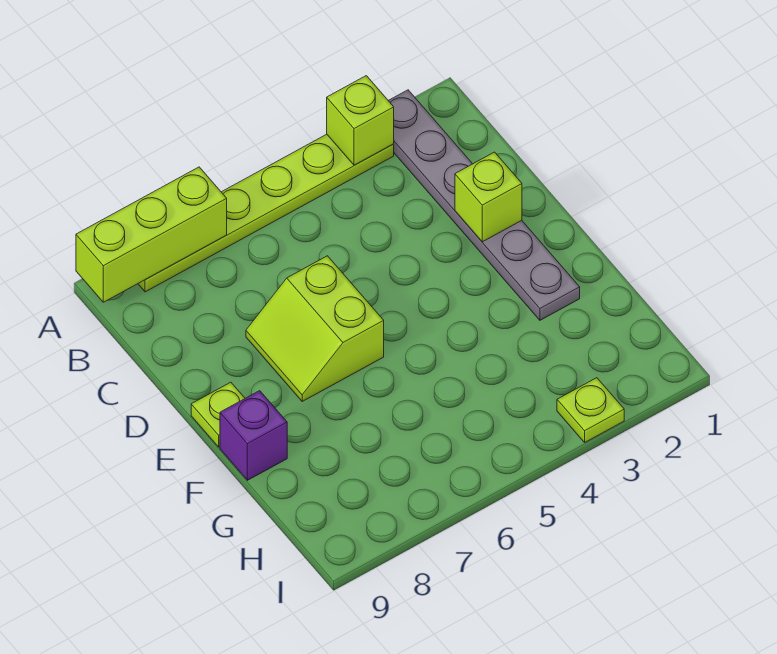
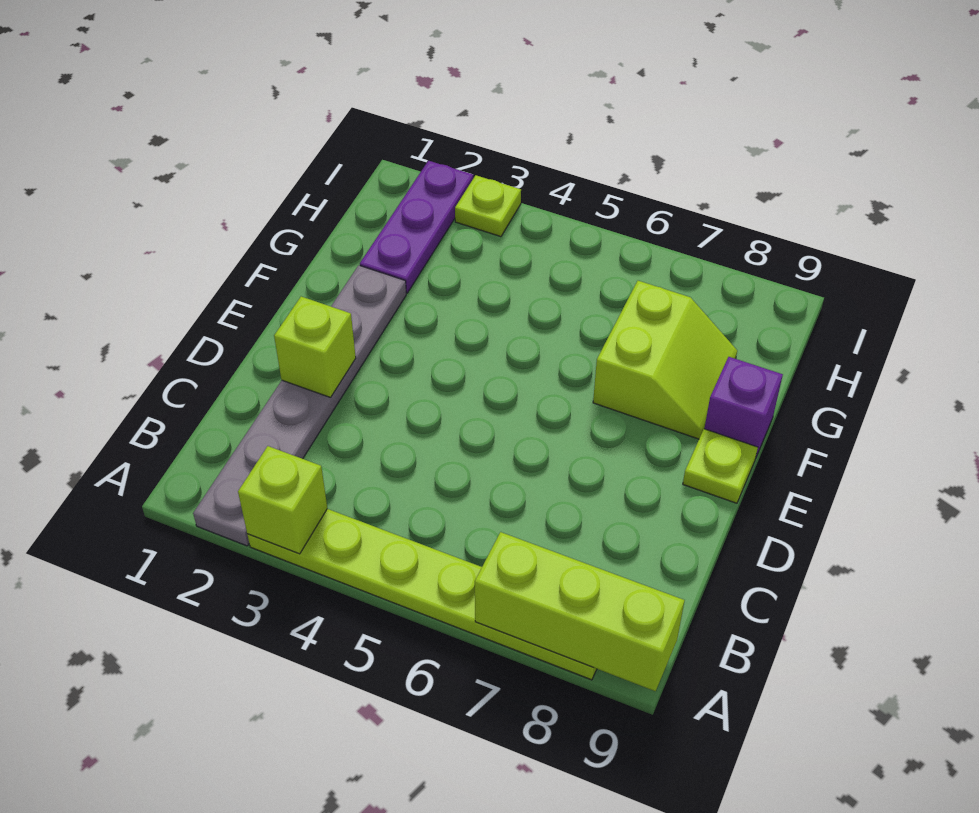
lime slope D6:E7 level 1 top 6 -> lime slope F7:G8 level 1 top 7
none -> purple plate G2:I2 level 1

